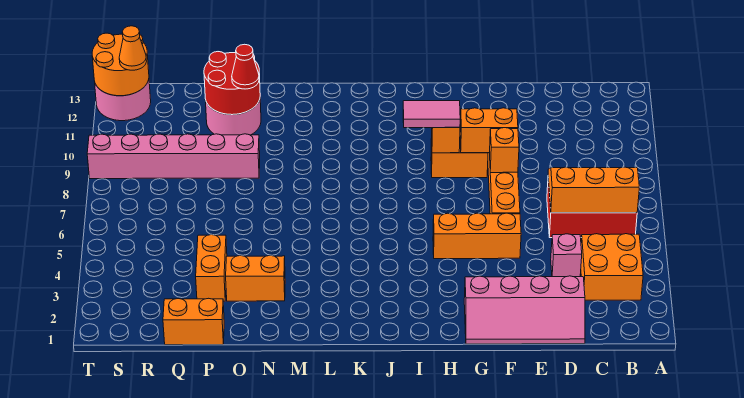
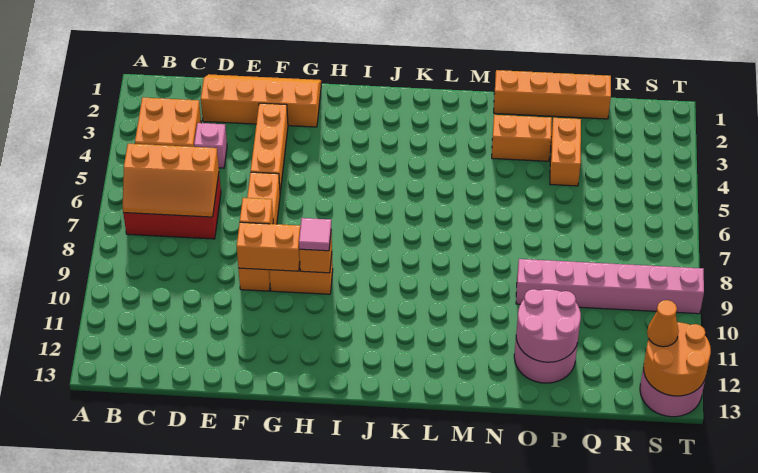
pink slope D1:G2 level 1 top 2 -> orange slope D1:G2 level 1 top 2
orange brick F5:H5 level 1 -> orange brick F3:F5 level 1
pink tile H9:I9 level 3 -> pink tile H9 level 3
red round brick O11:P12 level 2 -> pink round brick O11:P12 level 2
red cone O11 level 3 -> none
orange brick P1:Q1 level 1 -> orange brick N1:Q1 level 1

